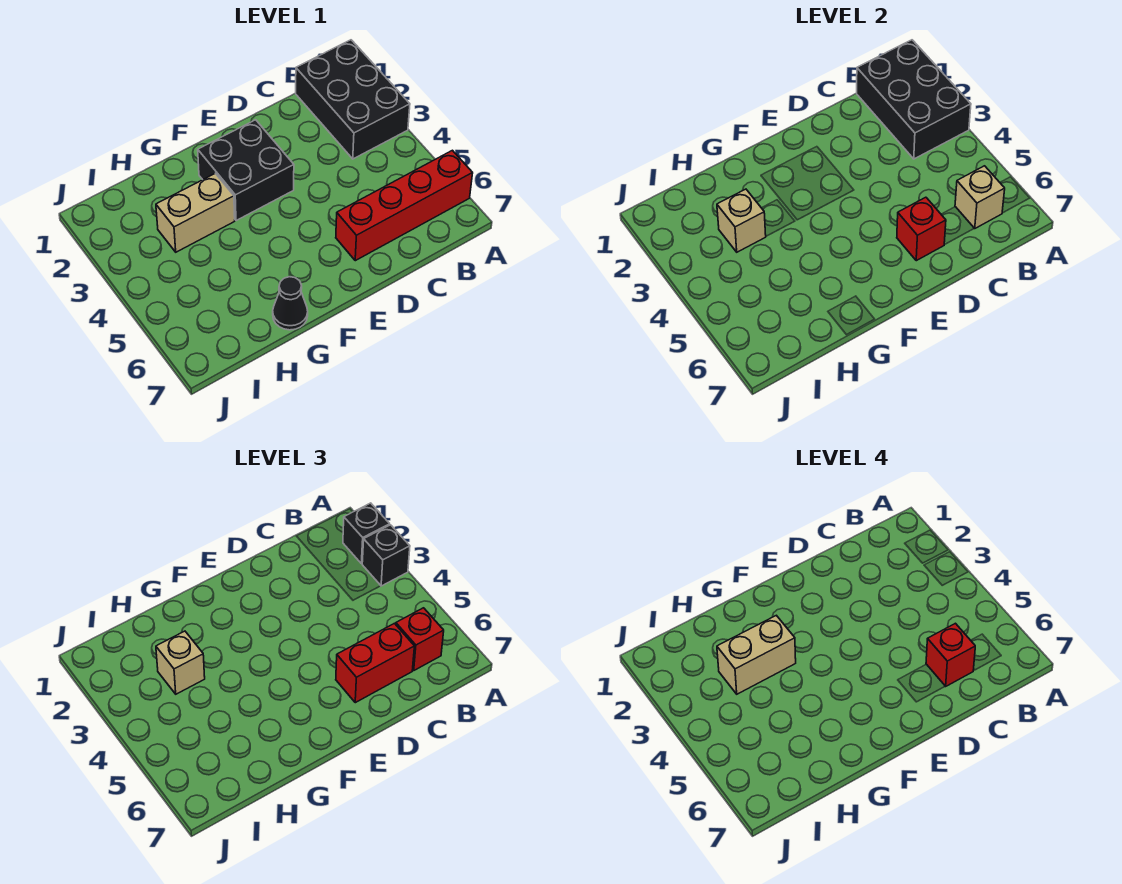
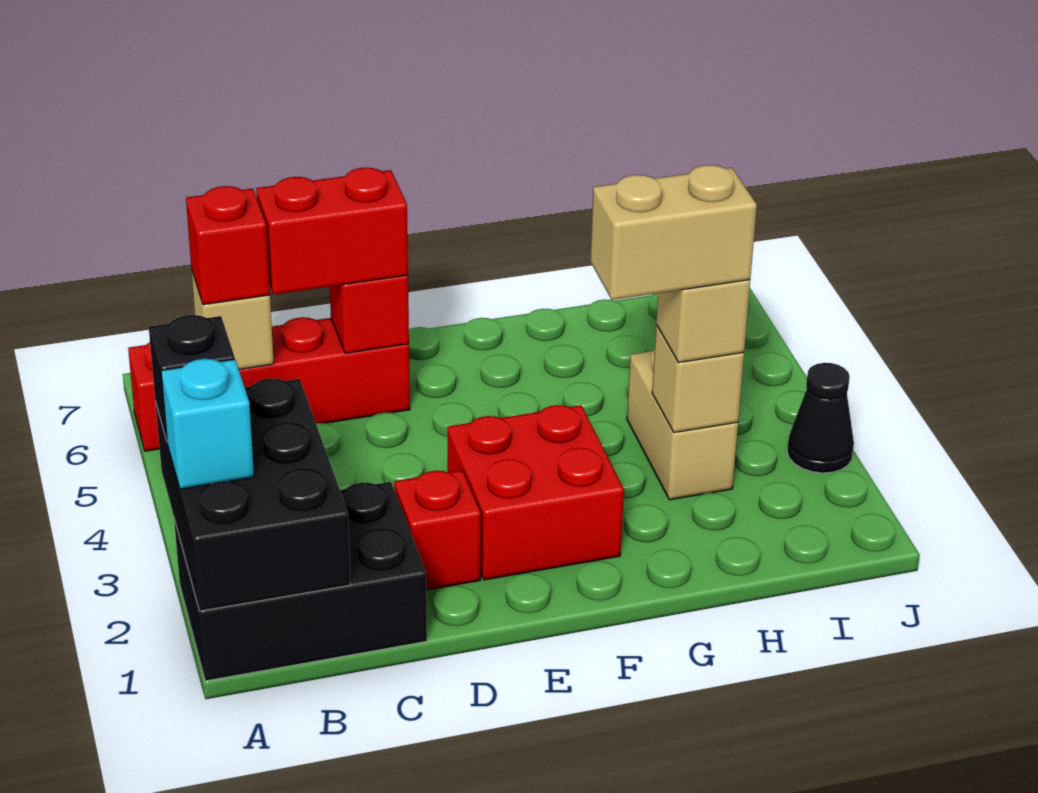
black brick A1:B3 level 1 -> black brick A1:C2 level 1
black brick A2 level 3 -> cyan brick A2 level 3
red brick C6 level 4 -> red brick D2 level 1
black brick E2:F3 level 1 -> red brick E2:F3 level 1
tan brick G3:H3 level 1 -> tan brick H3:H4 level 1
black cone G7 level 1 -> black cone J3 level 1

